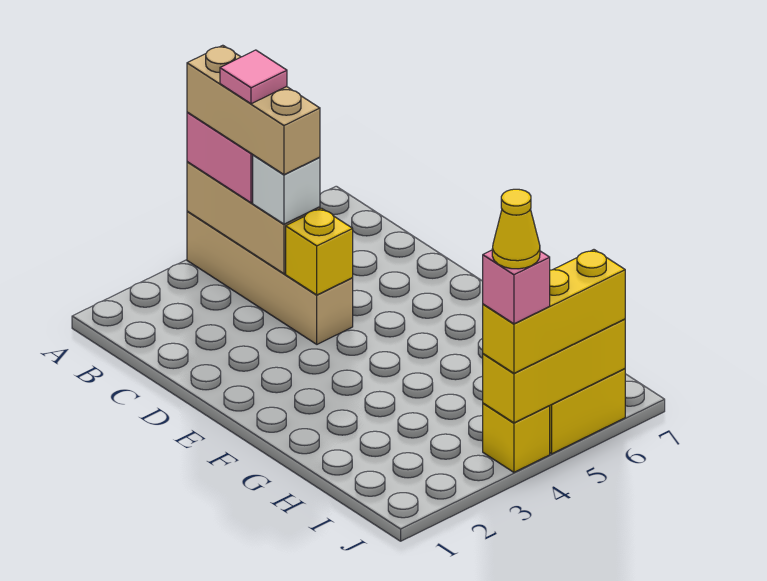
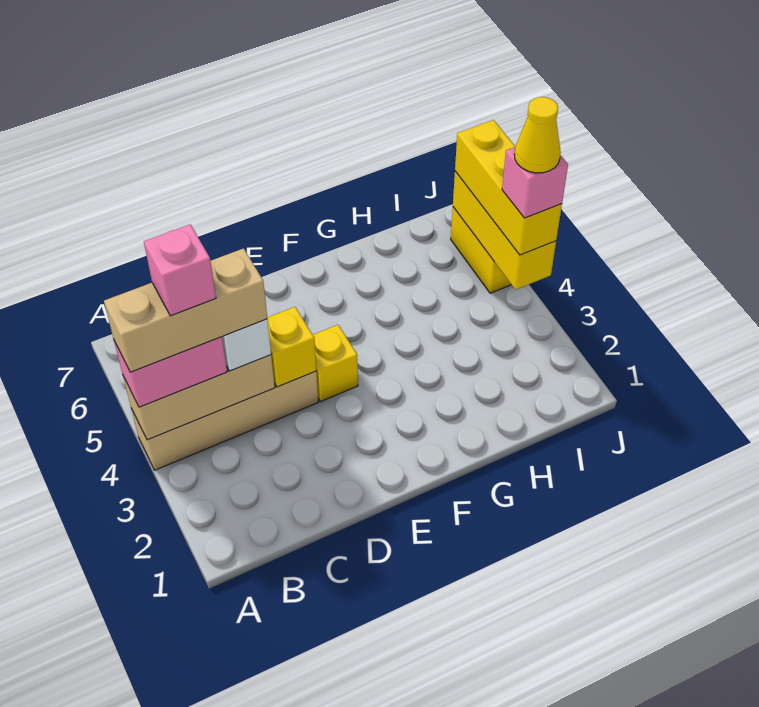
pink tile B4 level 5 -> pink brick B4 level 5
yellow brick J4 level 1 -> yellow brick E4 level 1

